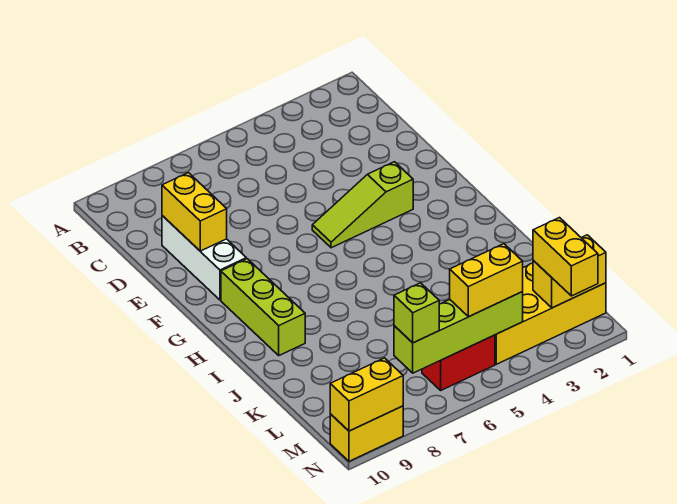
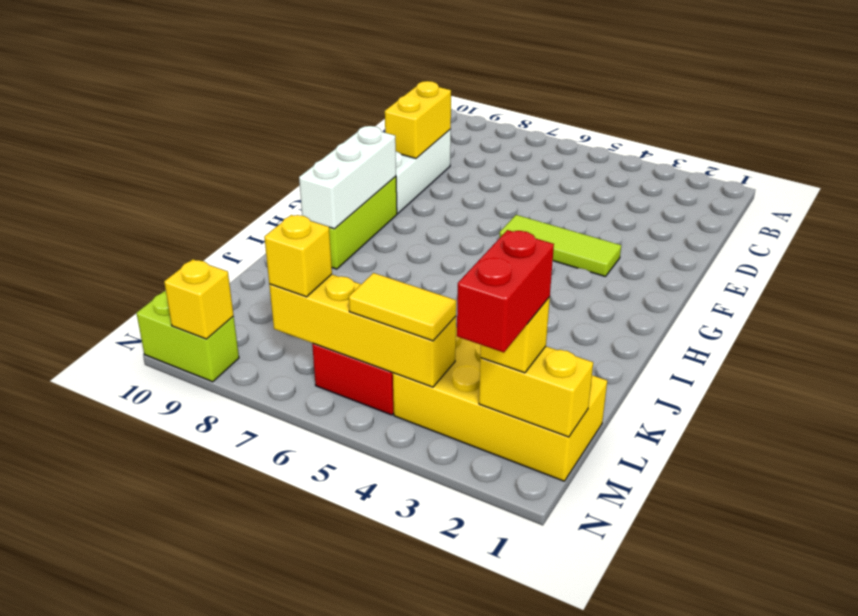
lime slope F3:F5 level 1 top 3 -> lime tile F3:F5 level 1
none -> white brick G9:I9 level 2
yellow brick M2:N2 level 3 -> yellow brick M2 level 3
none -> red brick M2:N2 level 4
lime brick M4:M7 level 2 -> yellow brick M4:M7 level 2
yellow brick M4:M5 level 3 -> yellow tile M4:M5 level 3
lime brick M7 level 3 -> yellow brick M7 level 3
yellow brick N9:N10 level 1 -> lime brick N9:N10 level 1
yellow brick N9:N10 level 2 -> yellow brick N9 level 2

